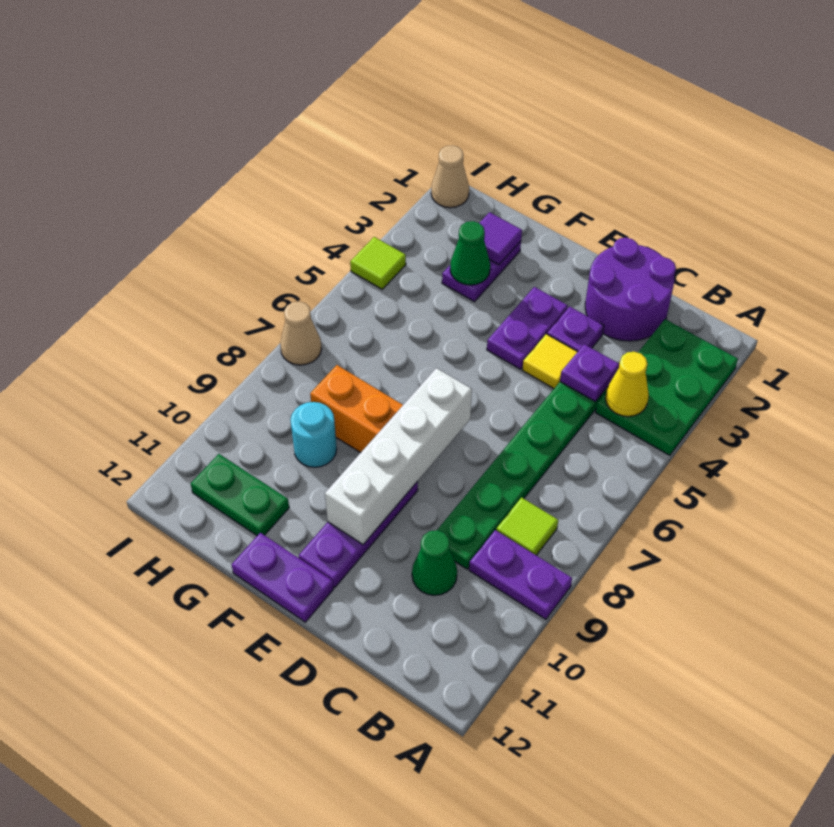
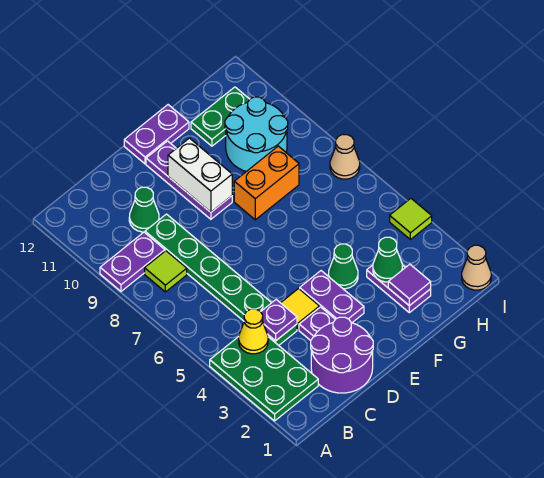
white brick E7:E10 level 2 -> white brick E9:E10 level 2
none -> green cone F4 level 1
cyan round brick G9 level 1 -> cyan round brick G9:H10 level 1

